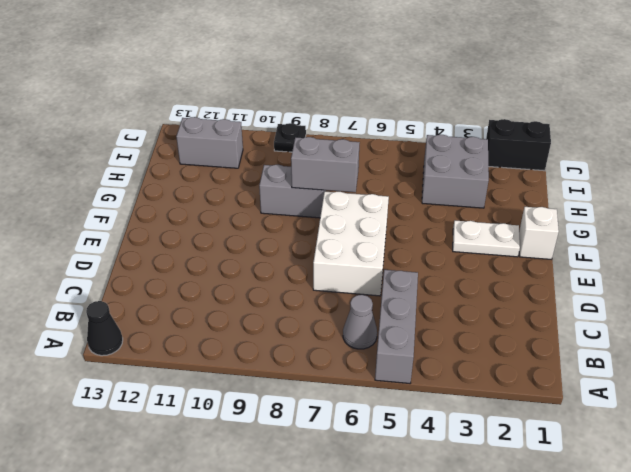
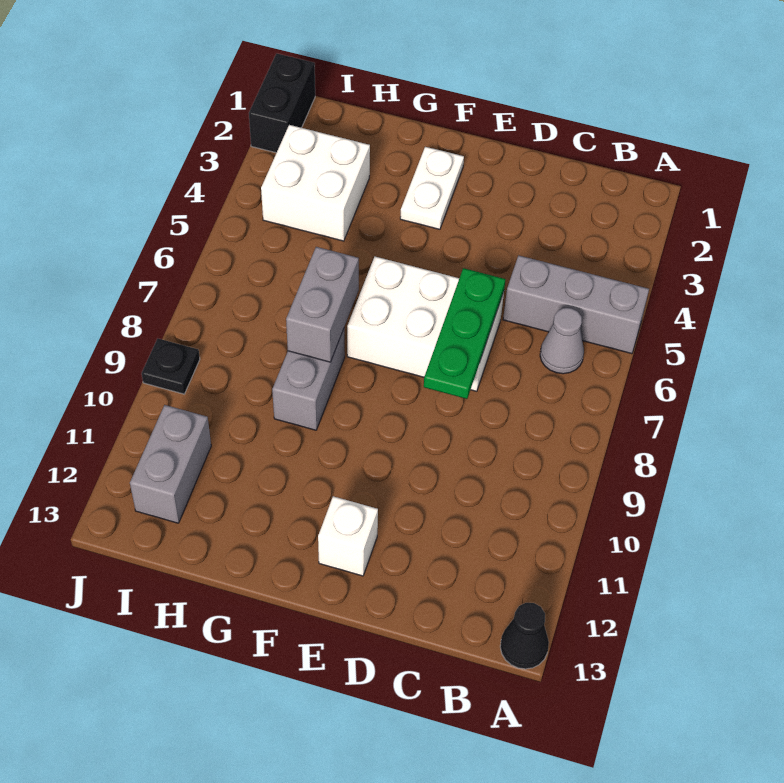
none -> green plate D6:D8 level 2
white brick F1 level 1 -> white brick E12 level 1
grey brick H3:I4 level 1 -> white brick H3:I4 level 1

